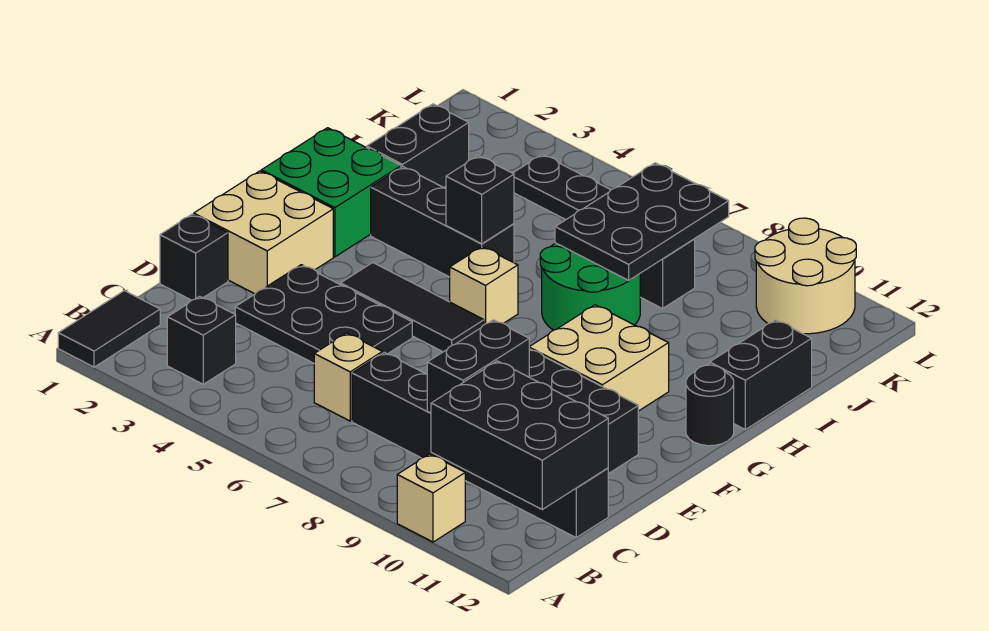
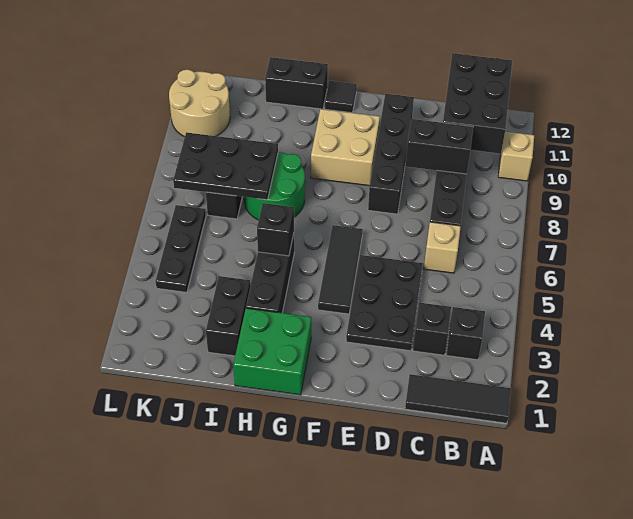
black tile A1:B1 level 1 -> black tile A1:C1 level 1
black brick D1 level 1 -> black brick C3 level 1
tan brick E1:F2 level 1 -> none
tan brick G6 level 1 -> none
black round brick G12 level 1 -> black tile G12 level 1
black brick I2:J2 level 1 -> black brick I2:I3 level 1

